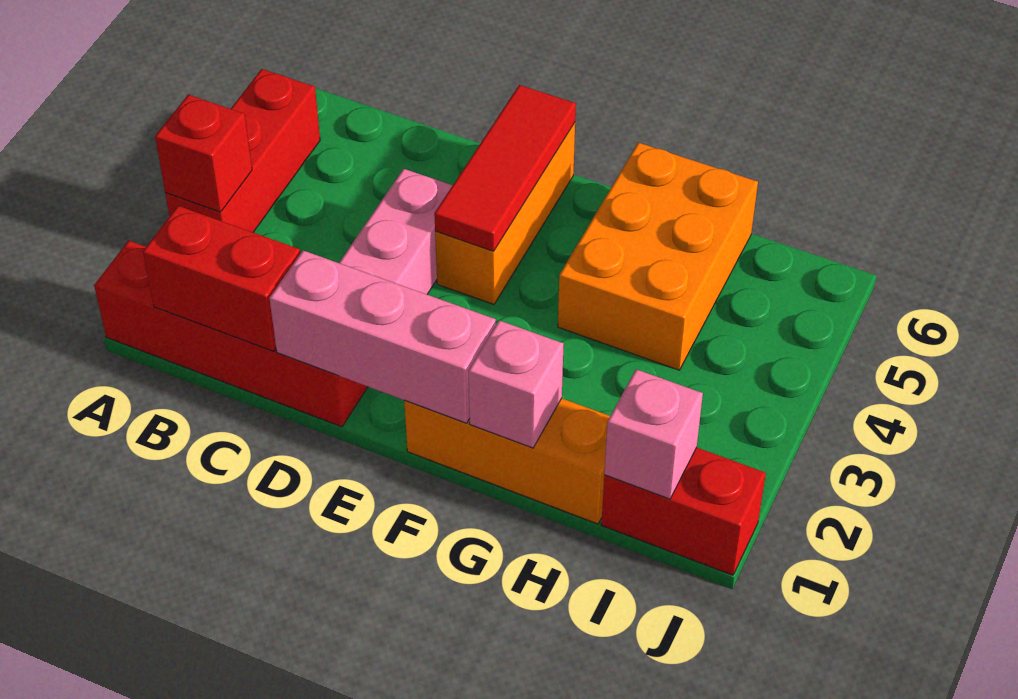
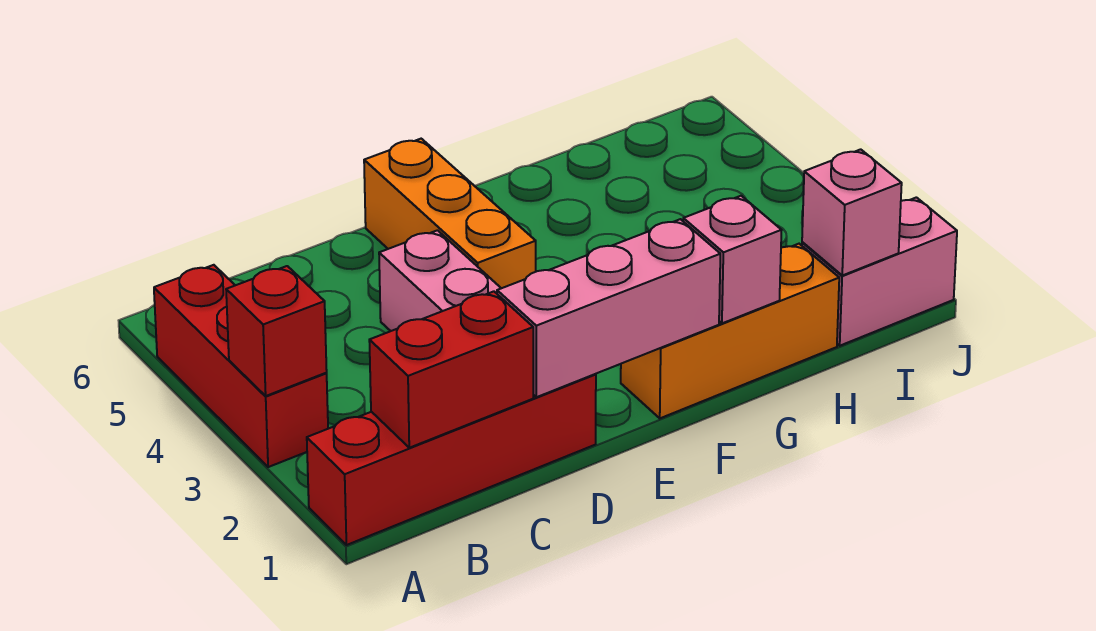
red tile E4:E6 level 2 -> none
orange brick G4:H6 level 1 -> none
red brick I1:J1 level 1 -> pink brick I1:J1 level 1

